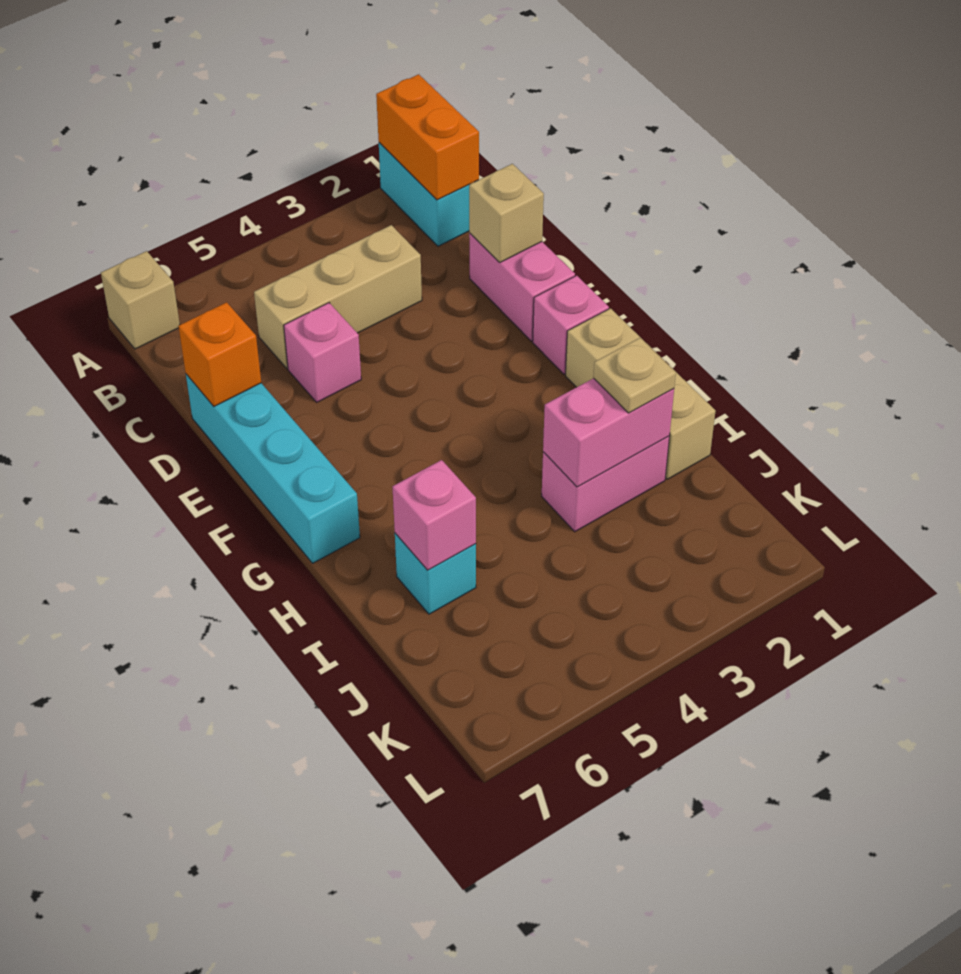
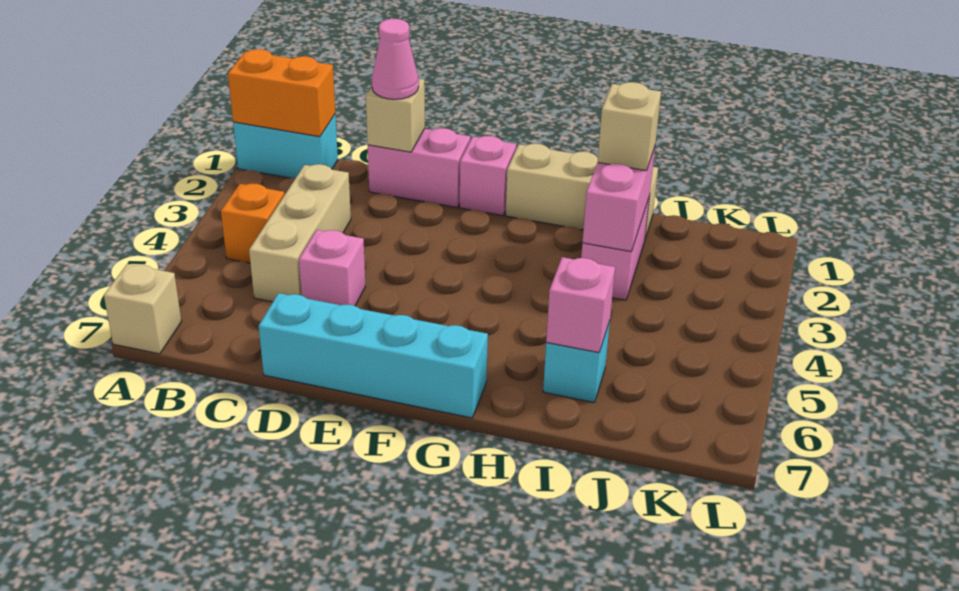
none -> pink cone D1 level 3
orange brick D7 level 2 -> orange brick B4 level 1
tan plate I2 level 3 -> tan brick I2 level 3

